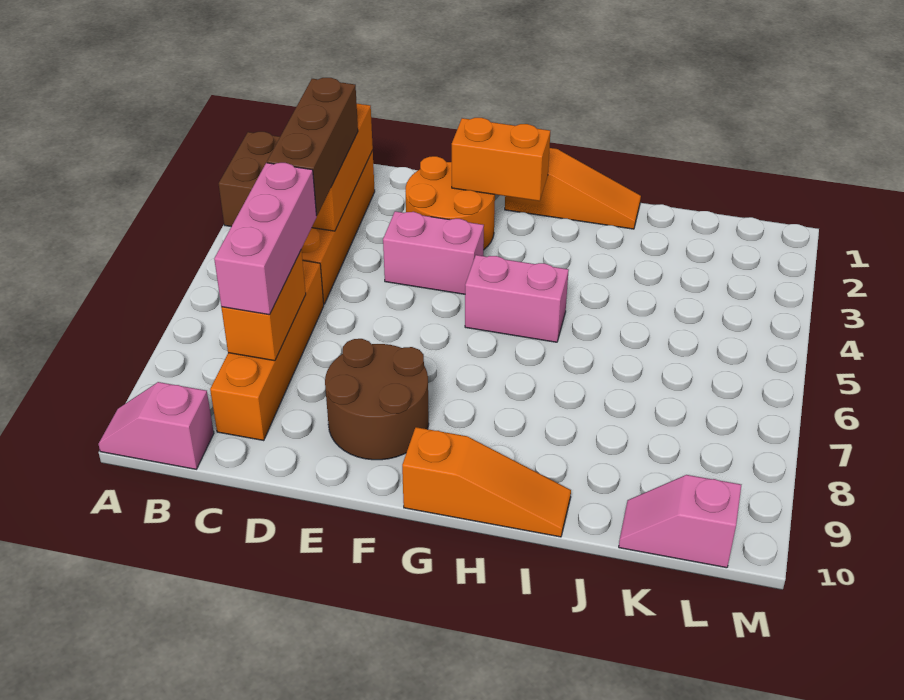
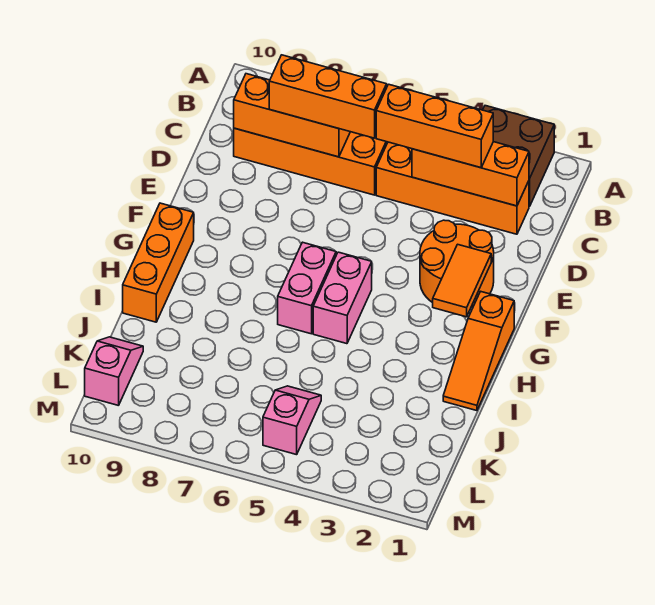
pink slope A10:B10 level 1 top B -> pink slope K5:L5 level 1 top L
brown brick C3:C5 level 3 -> orange brick C3:C5 level 3
pink brick C6:C8 level 3 -> orange brick C6:C8 level 3
orange brick C7:C8 level 2 -> orange brick C7:C9 level 2
pink brick E4:F4 level 1 -> pink brick G6:H6 level 1
brown round brick E8:F9 level 1 -> none
orange brick F2:G2 level 2 -> orange tile F2:G2 level 2
orange slope G10:I10 level 1 top G -> orange brick G10:I10 level 1

